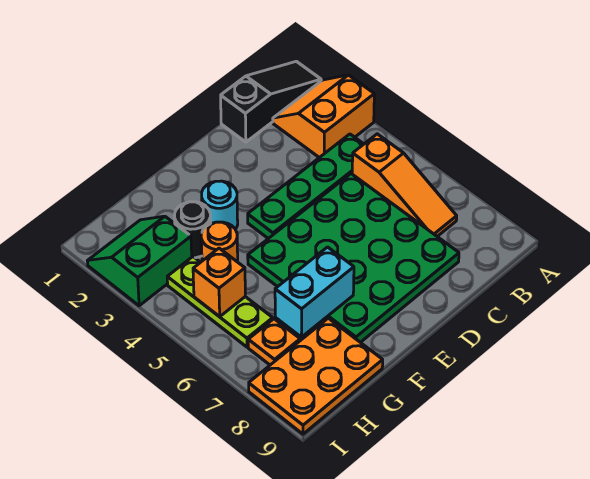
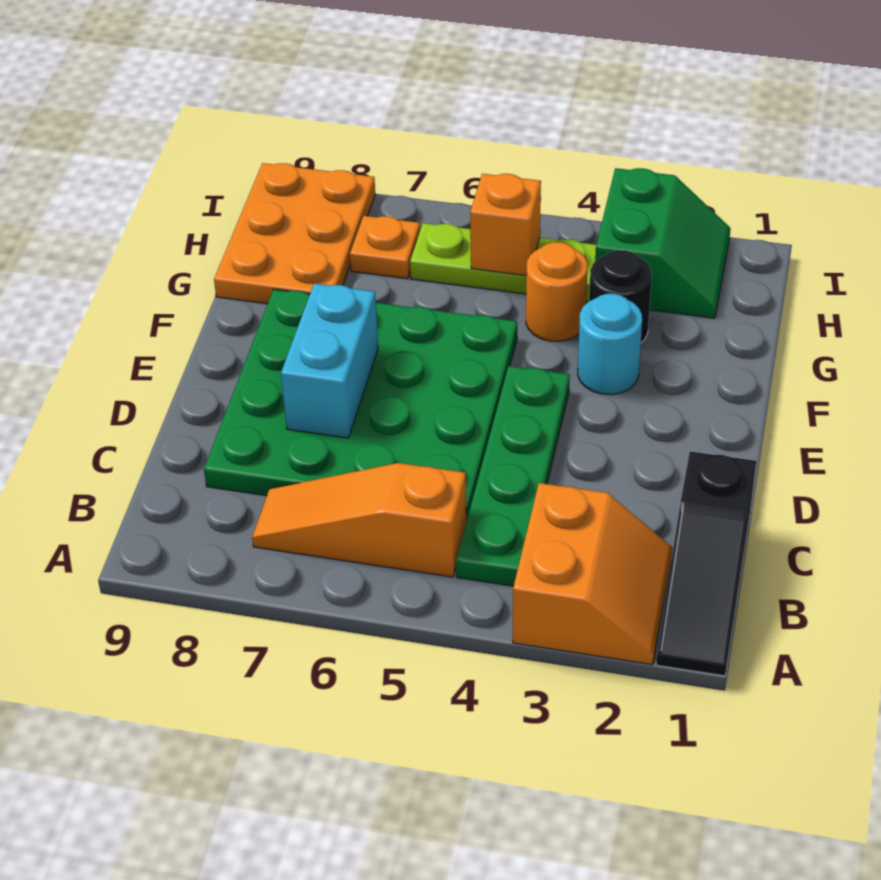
cyan brick F7:G7 level 2 -> cyan brick D7:E7 level 2

